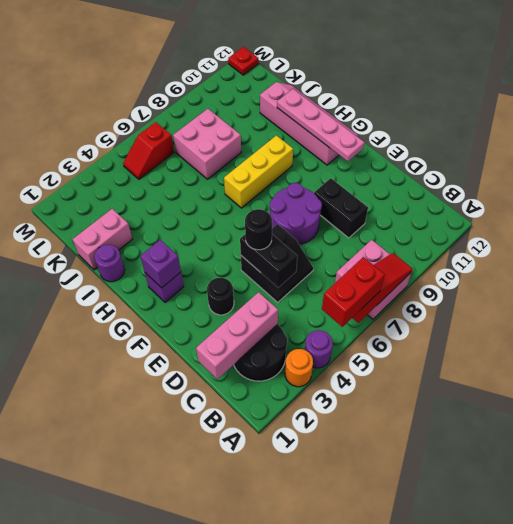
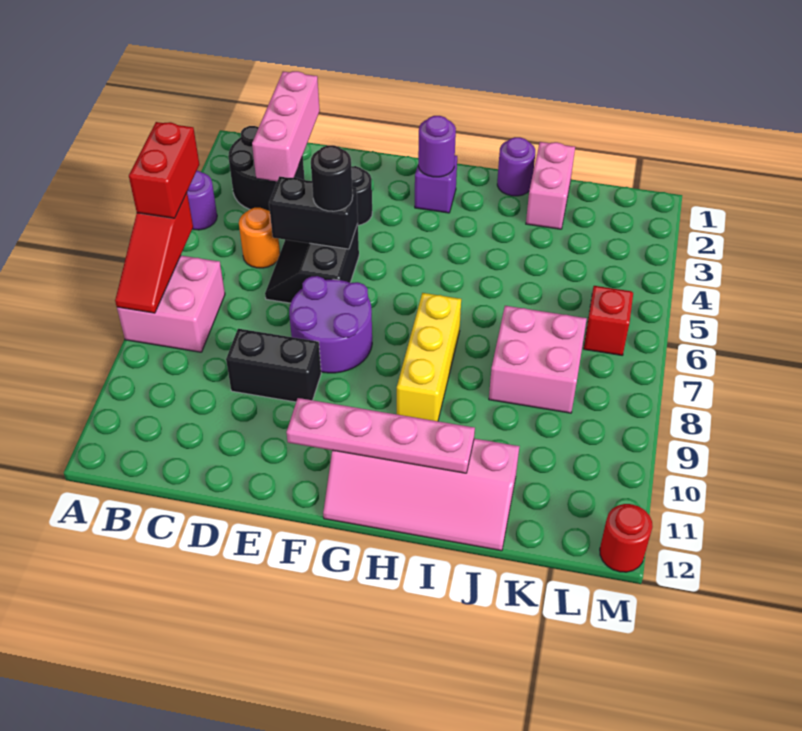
orange round brick A3 level 1 -> orange round brick C5 level 1
purple brick G2 level 2 -> purple round brick G2 level 2
red plate M12 level 1 -> red round brick M12 level 1

